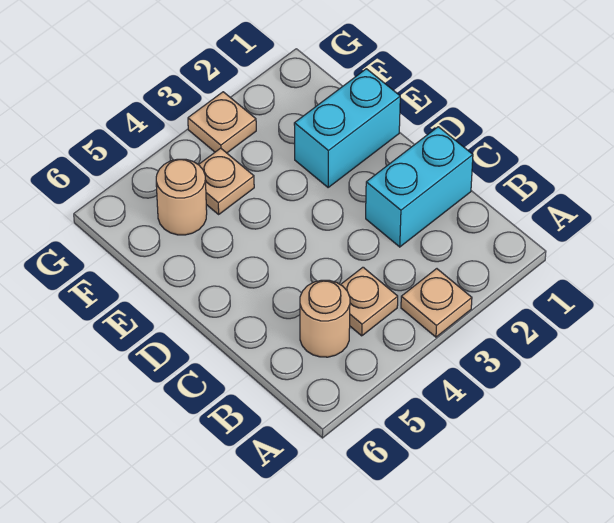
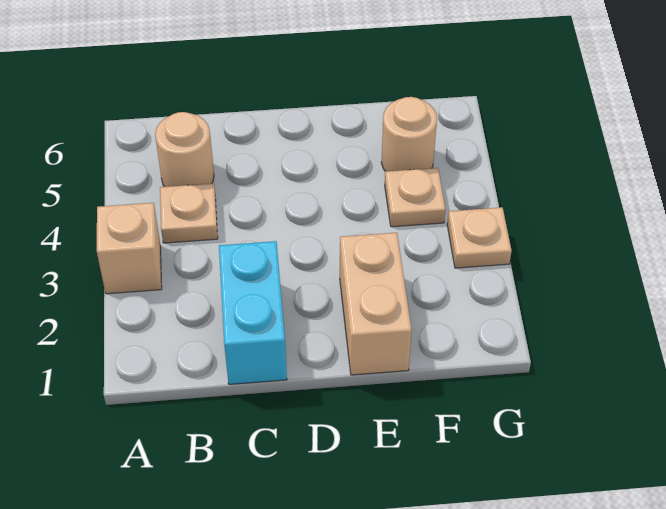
tan plate A3 level 1 -> tan brick A3 level 1
cyan brick E1:E2 level 1 -> tan brick E1:E2 level 1

